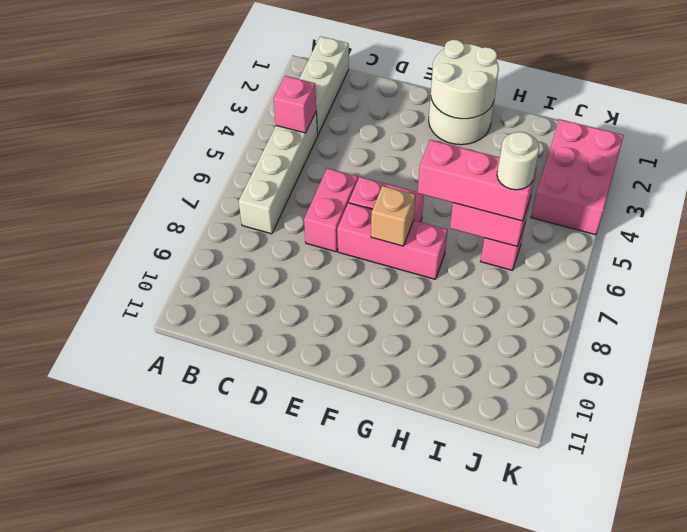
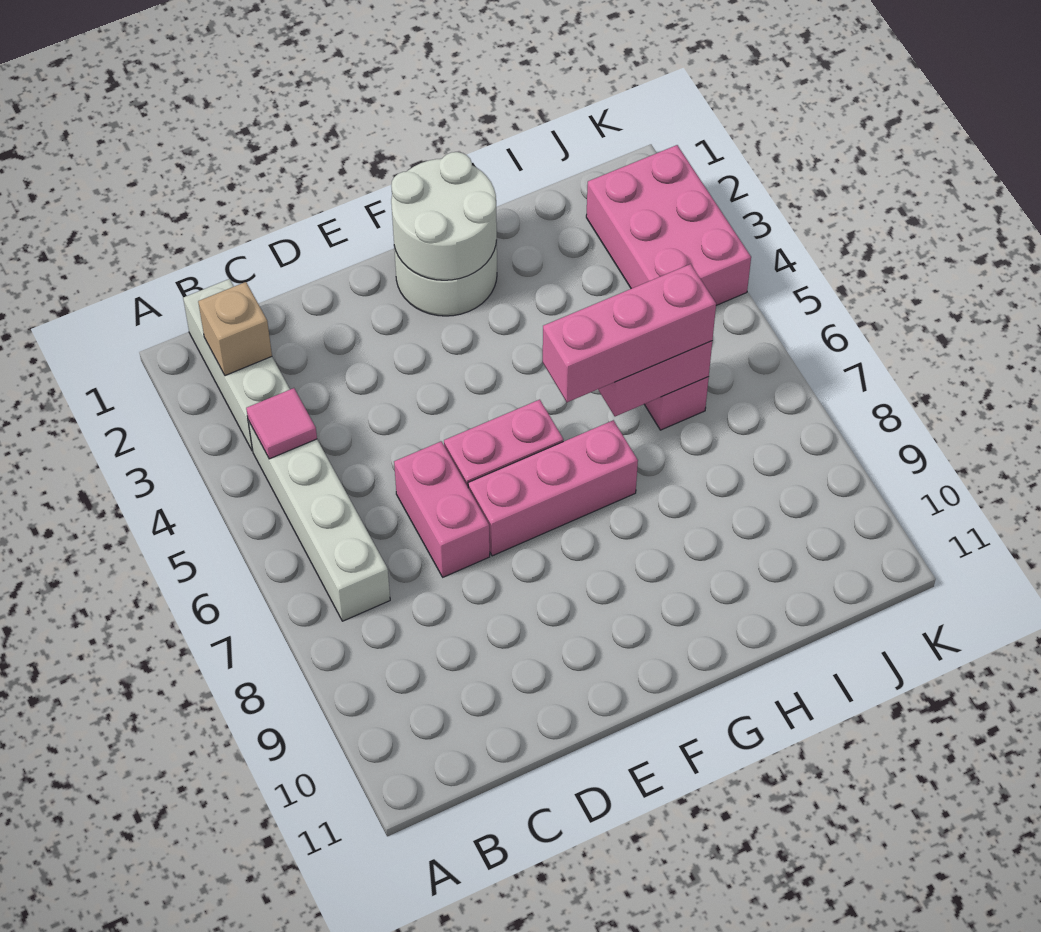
pink brick B4 level 2 -> pink tile B4 level 2
tan brick F7 level 2 -> tan brick B2 level 2
white round brick I6 level 4 -> none

